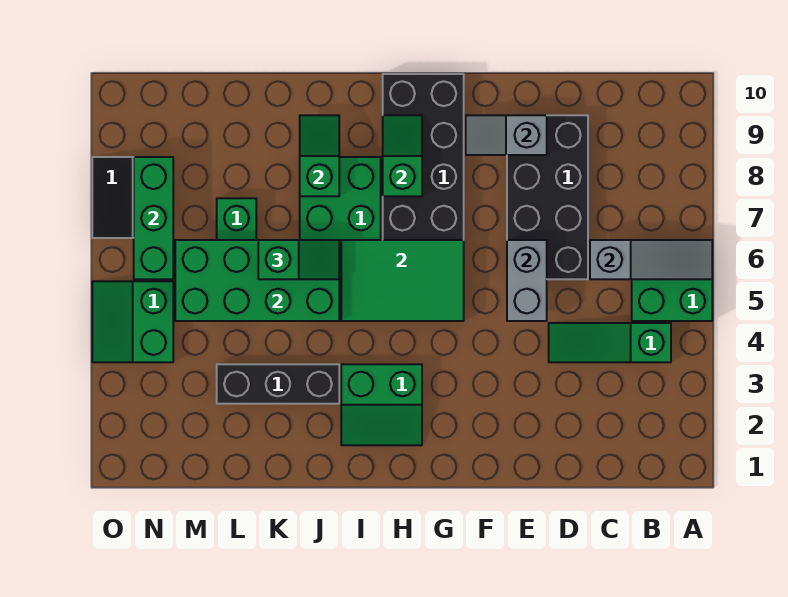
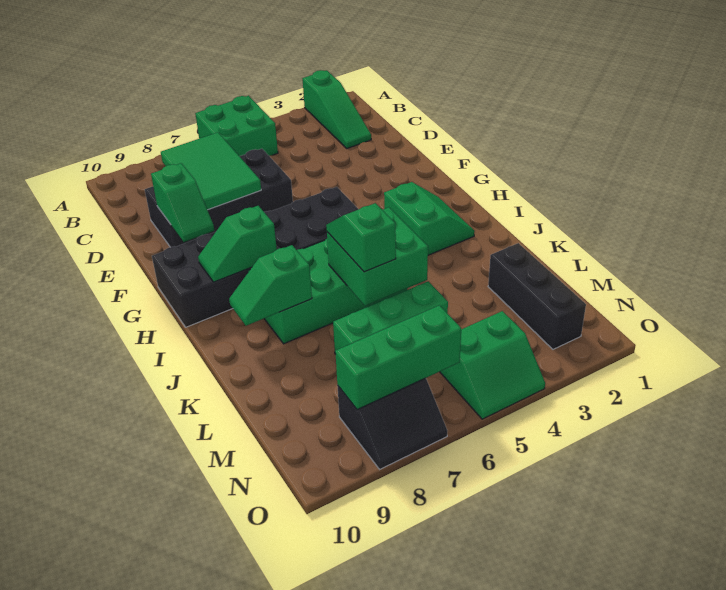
grey slope A6:C6 level 2 top C -> none
green slope B4:D4 level 1 top B -> green slope A2:C2 level 1 top A
grey brick E5:E6 level 2 -> none
grey slope E9:F9 level 2 top E -> green slope E9:F9 level 2 top E
green tile G5:I6 level 2 -> green tile C7:E8 level 2
black brick J3:L3 level 1 -> black brick L2:N2 level 1
green brick J5:M6 level 2 -> green brick J5:K6 level 2

